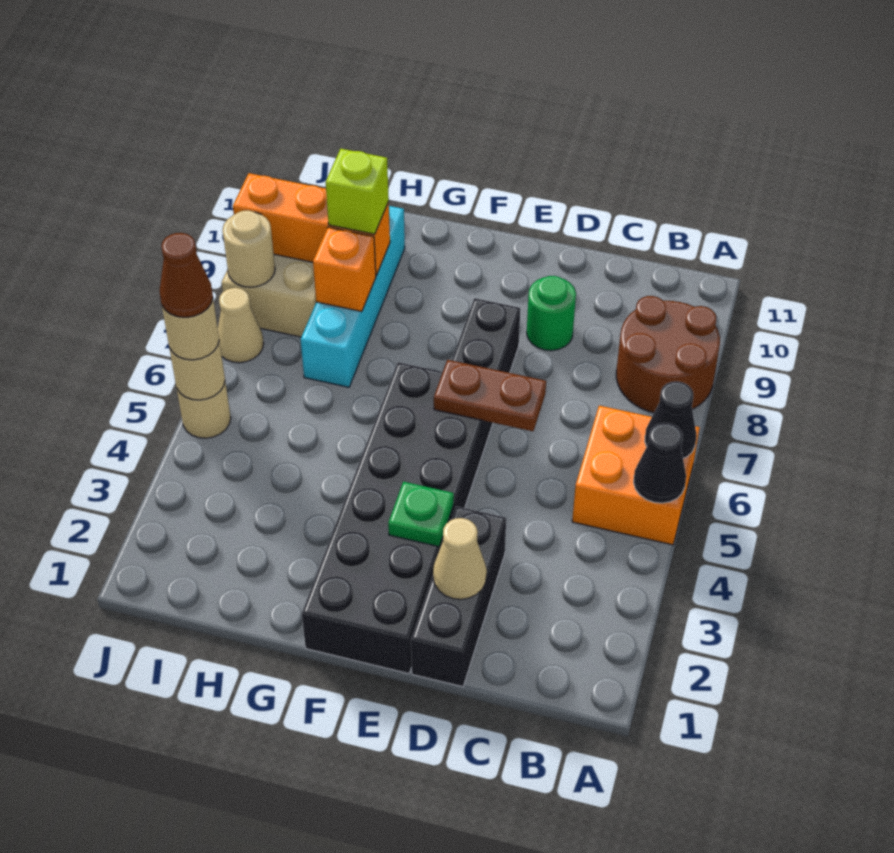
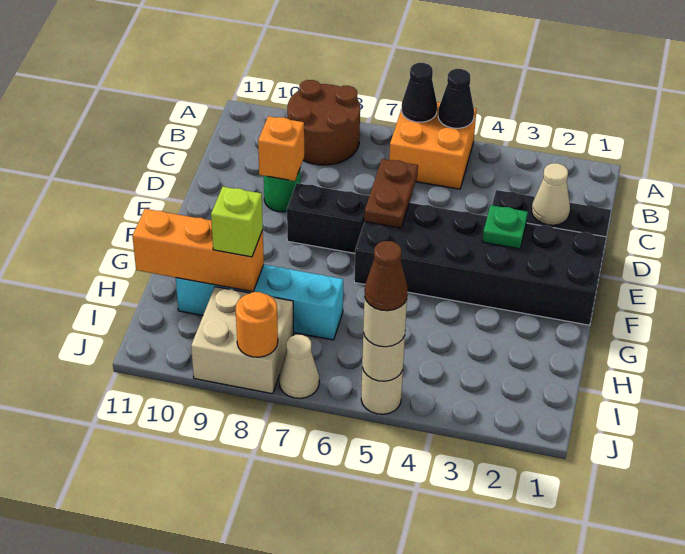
orange brick H8 level 2 -> orange brick D9 level 2
orange brick H9:J9 level 2 -> orange brick H9:H11 level 2
tan round brick J8 level 2 -> orange round brick J8 level 2

